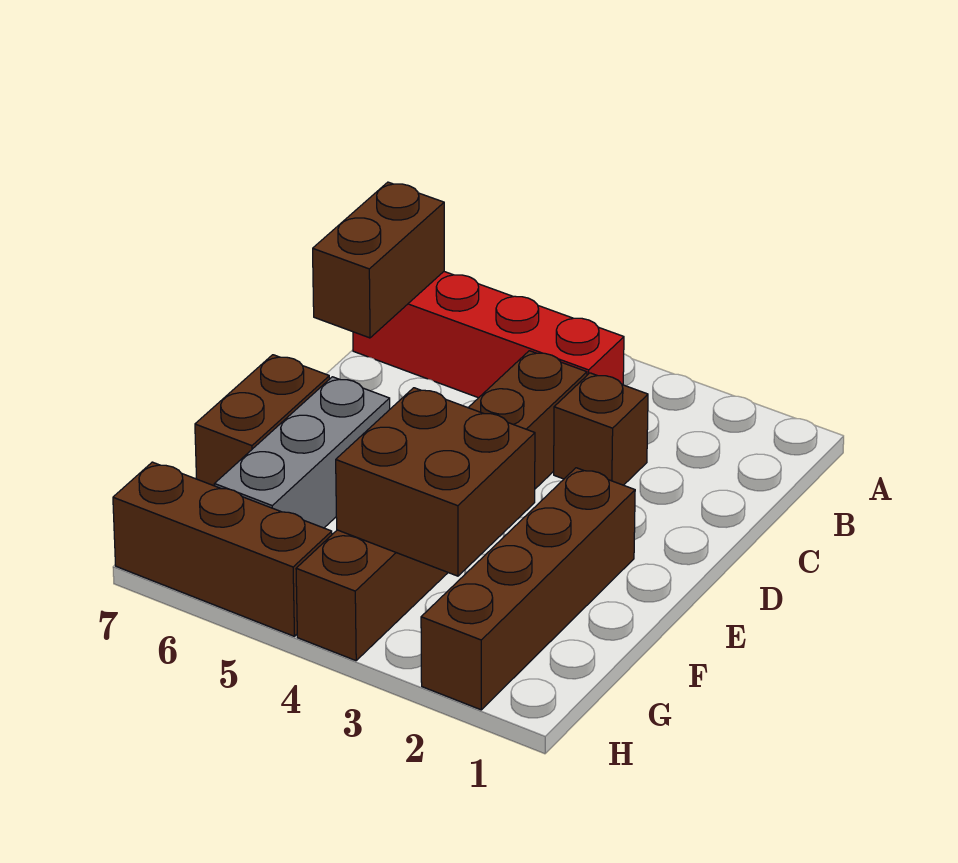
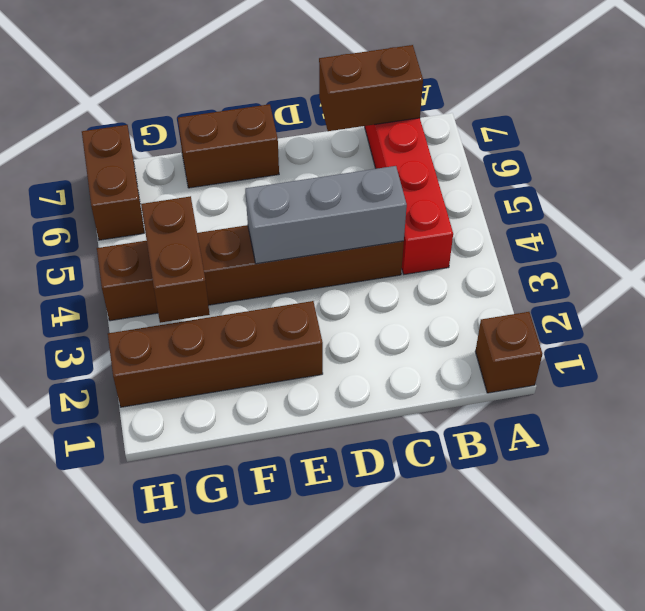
brown brick C3 level 1 -> brown brick A1 level 1
grey brick E6:G6 level 1 -> grey brick C4:E4 level 2
brown brick F3:G4 level 2 -> brown brick G3:G4 level 2
brown brick H5:H7 level 1 -> brown brick H6:H7 level 1

